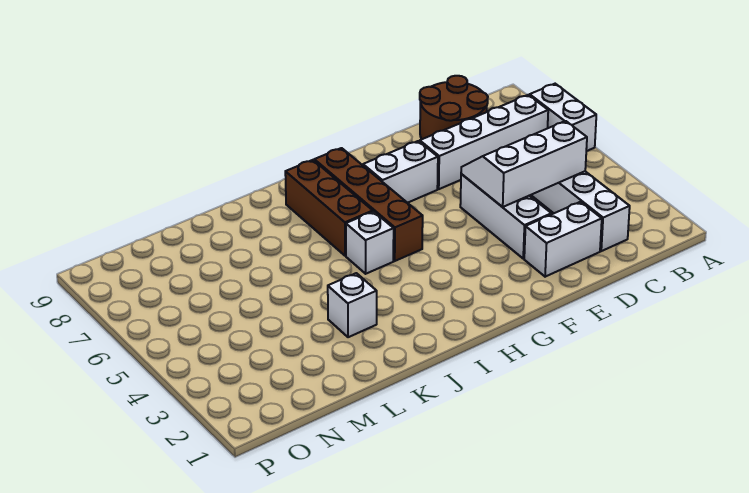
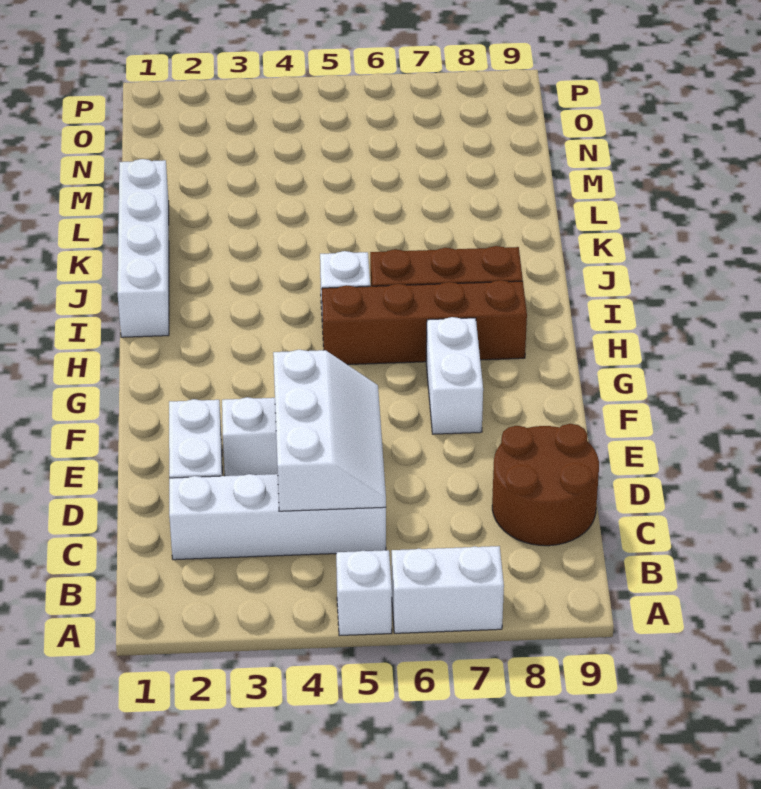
white brick B7:E7 level 1 -> white brick I1:L1 level 1
white brick K3 level 1 -> white brick A5 level 1

